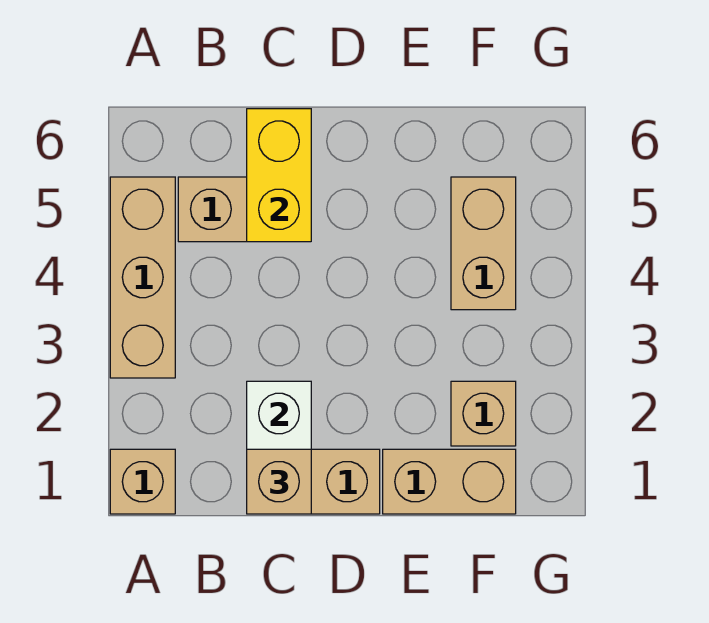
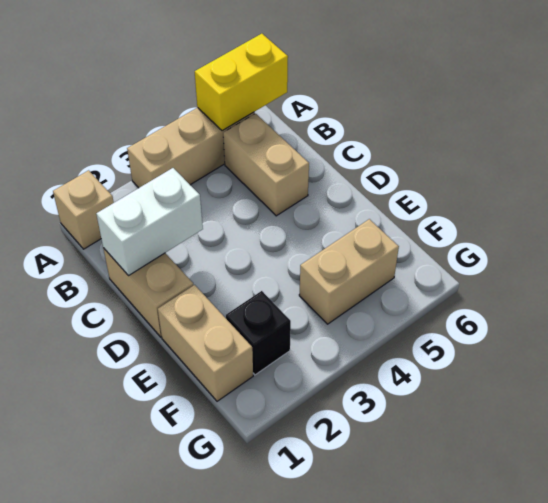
tan brick C1 level 3 -> none
yellow brick C5:C6 level 2 -> yellow brick A5:A6 level 2
tan brick F2 level 1 -> black brick F2 level 1

